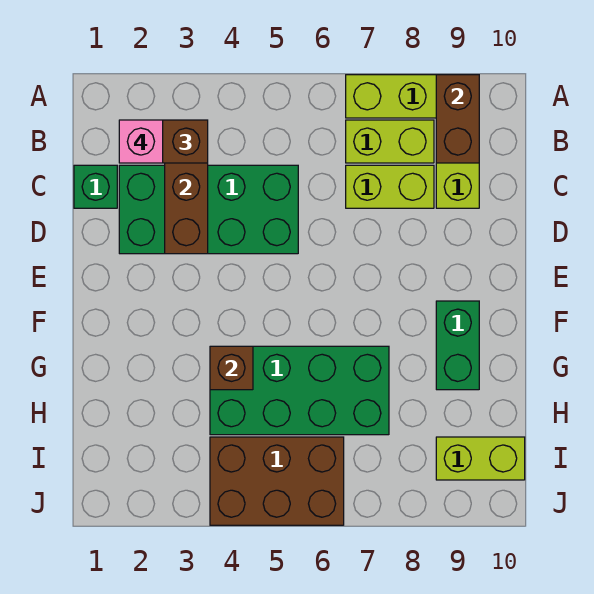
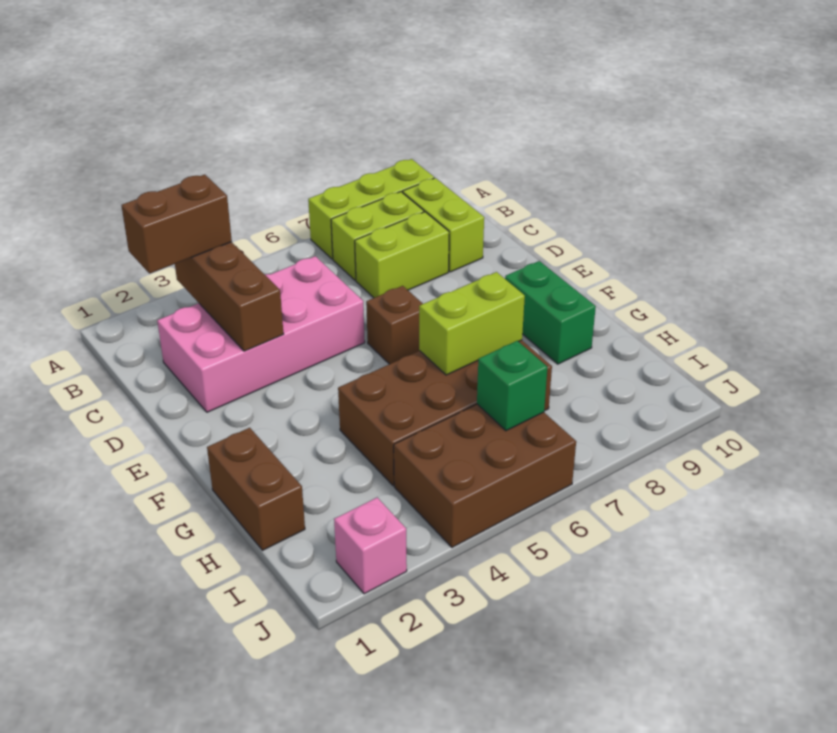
brown brick A9:B9 level 2 -> brown brick G1:H1 level 1
pink brick B2 level 4 -> pink brick J2 level 1
green brick C1 level 1 -> green brick I6 level 2
green brick C2:D5 level 1 -> pink brick C2:D5 level 1
green brick G4:H7 level 1 -> brown brick G4:H7 level 1
brown brick G4 level 2 -> brown brick E6 level 1
lime brick I9:I10 level 1 -> lime brick G6:G7 level 2

